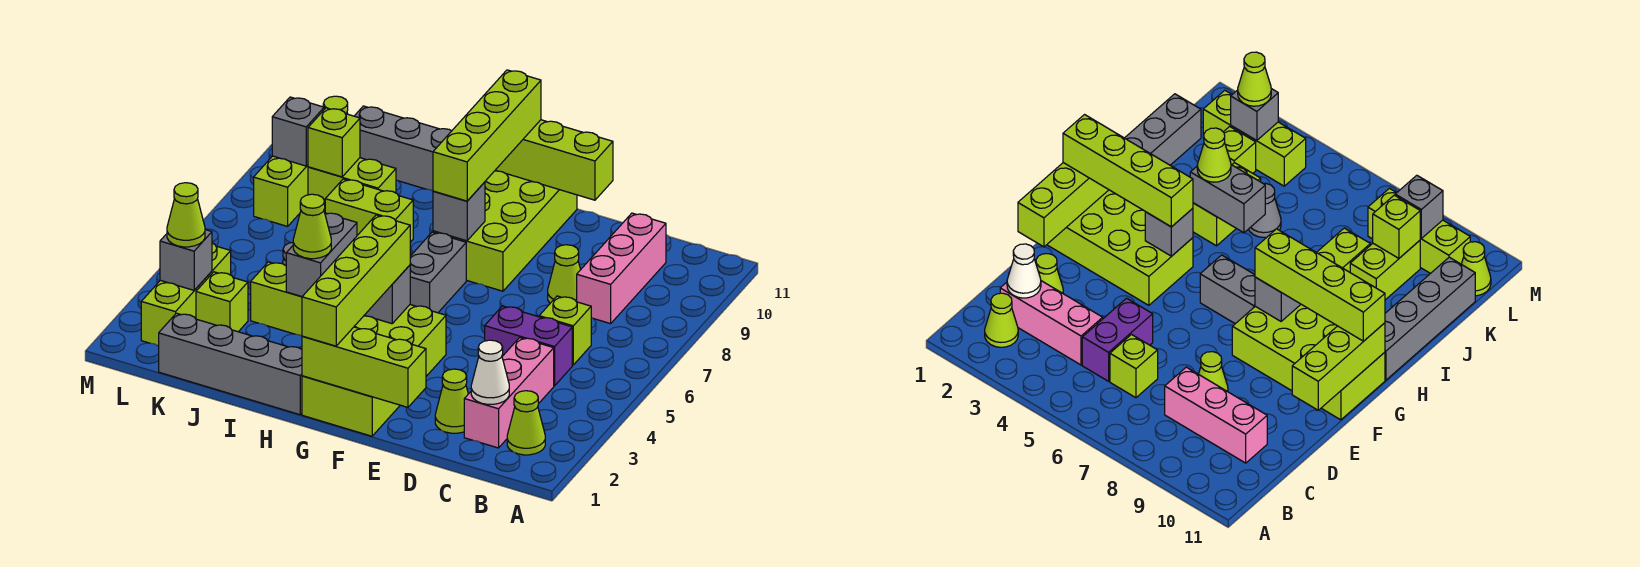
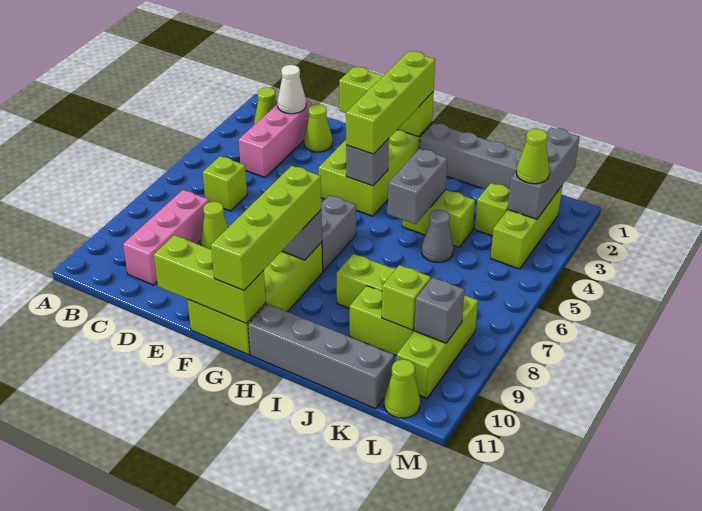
purple brick C5:D5 level 1 -> none
lime cone I4 level 3 -> none
grey brick L3 level 2 -> grey brick L1:L3 level 2

